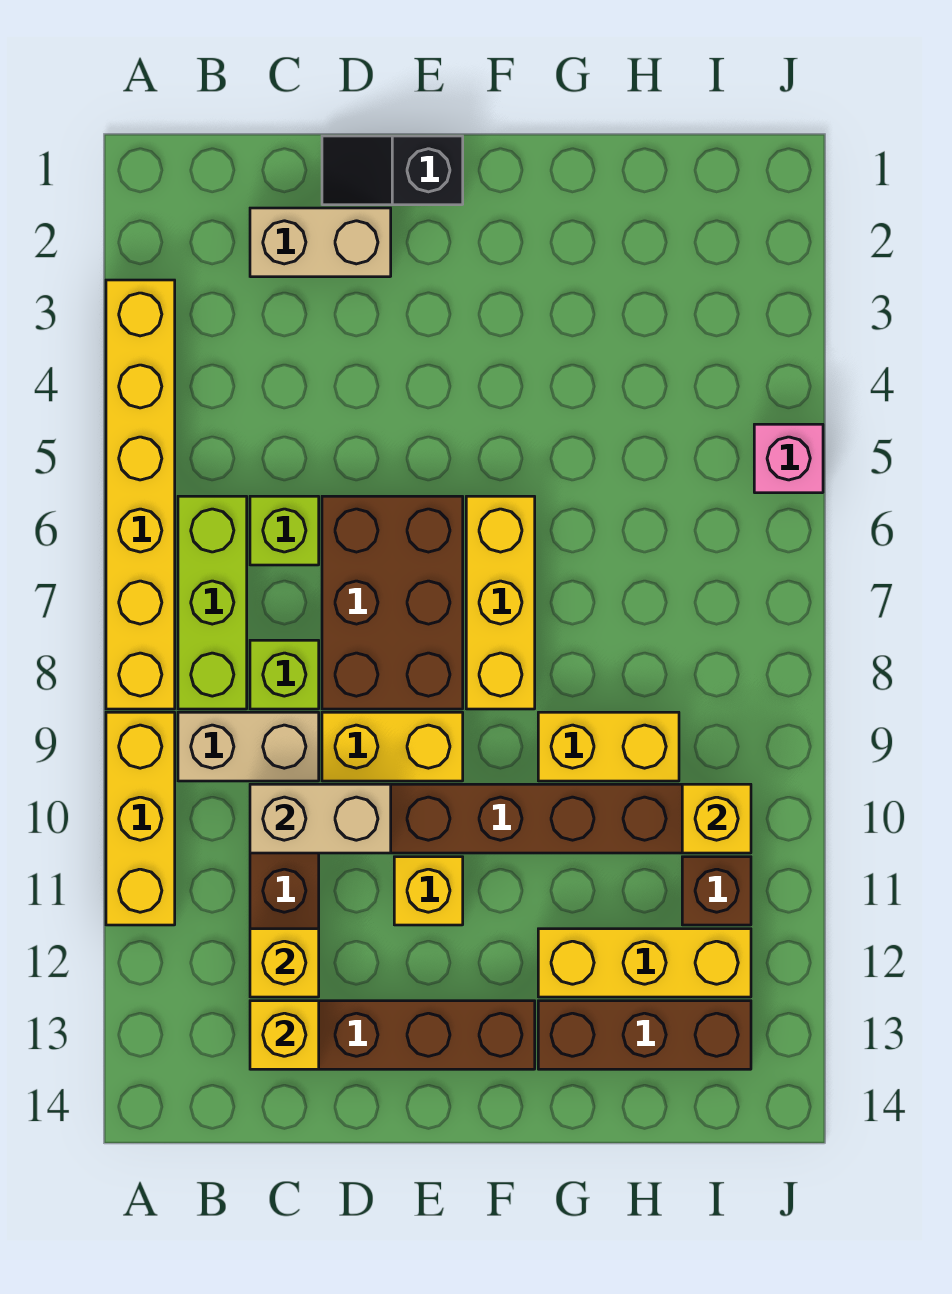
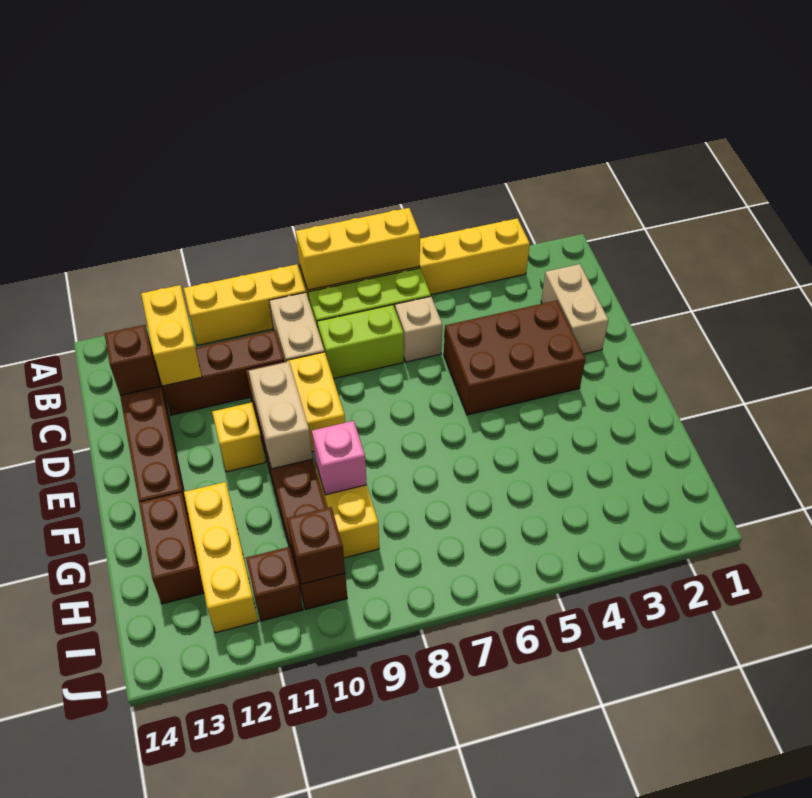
lime brick C6 level 1 -> tan brick C6 level 1
lime brick C8 level 1 -> lime brick C7:C8 level 1
tan brick C10:D10 level 2 -> tan brick E10:F10 level 2
yellow brick C12 level 2 -> yellow brick B12:C12 level 2
yellow brick C13 level 2 -> brown brick C13 level 2
black slope D1:E1 level 1 top E -> none
brown brick D6:E8 level 1 -> brown brick D3:E5 level 1
yellow brick F6:F8 level 1 -> yellow brick A6:A8 level 2
brown brick G13:I13 level 1 -> brown brick G13:H13 level 1
yellow brick I10 level 2 -> brown brick I10 level 2
pink brick J5 level 1 -> pink brick G9 level 2

